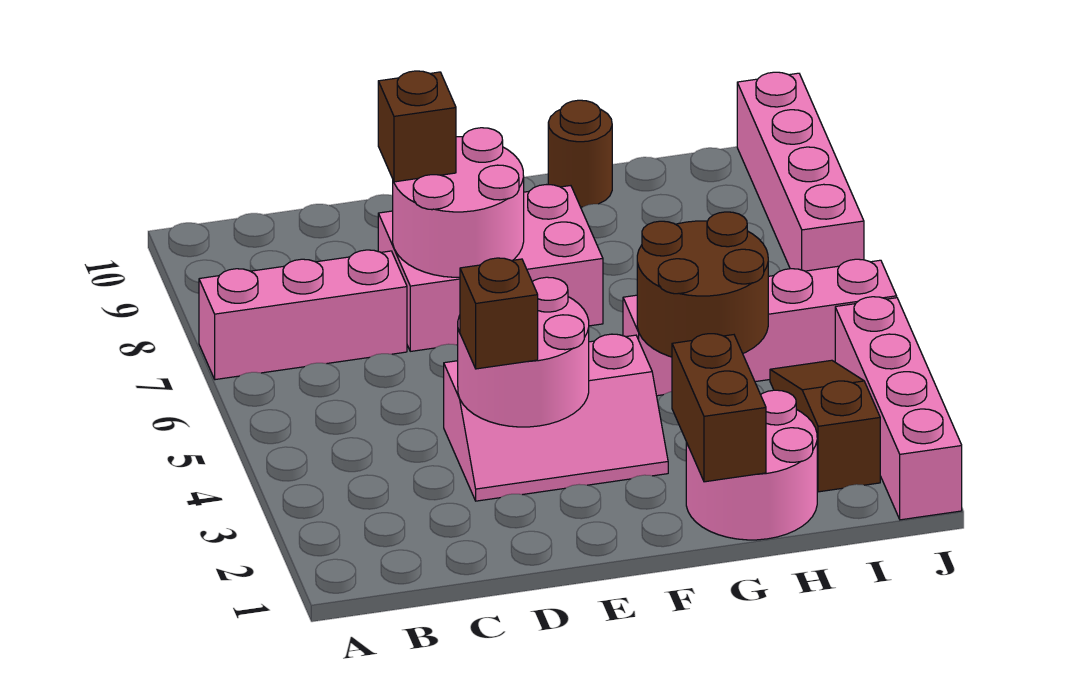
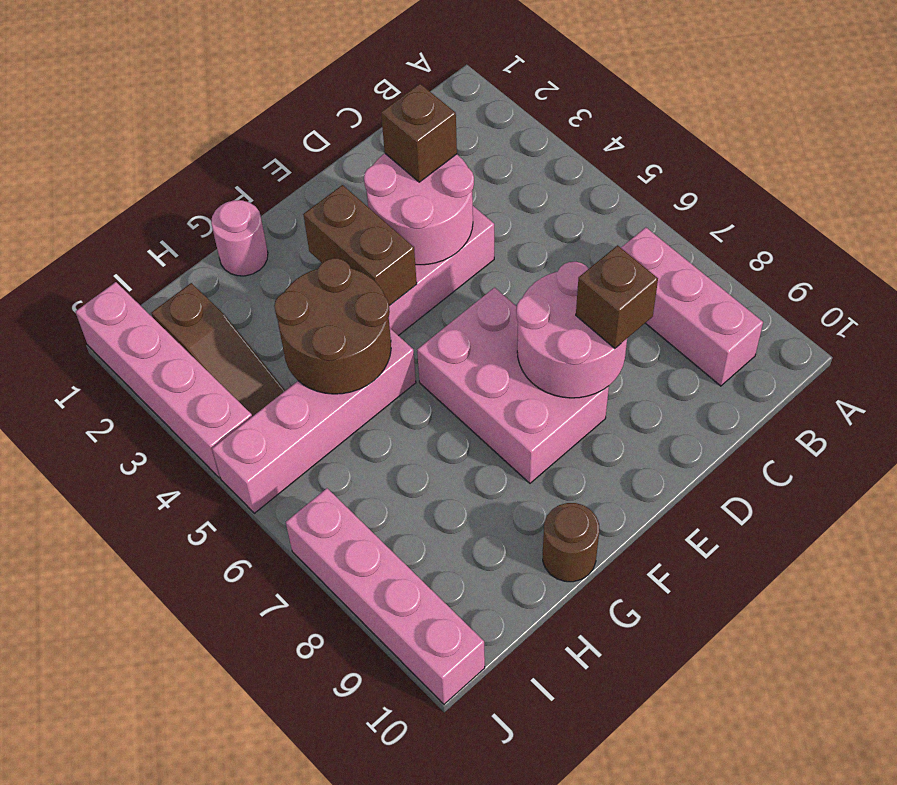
pink brick A7:C7 level 1 -> pink brick B7:B9 level 1
pink brick D7:F8 level 1 -> pink brick E6:F8 level 1
pink round brick G1:H2 level 1 -> pink round brick G1 level 1
brown brick G1:G2 level 2 -> brown brick F3:F4 level 2

